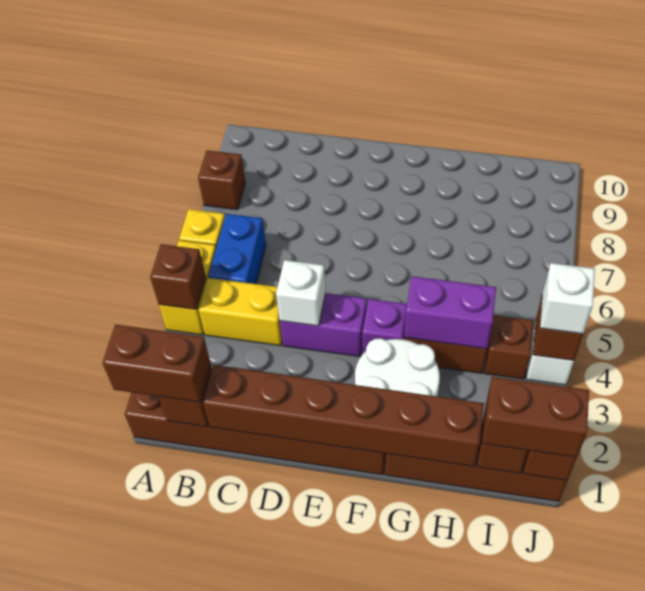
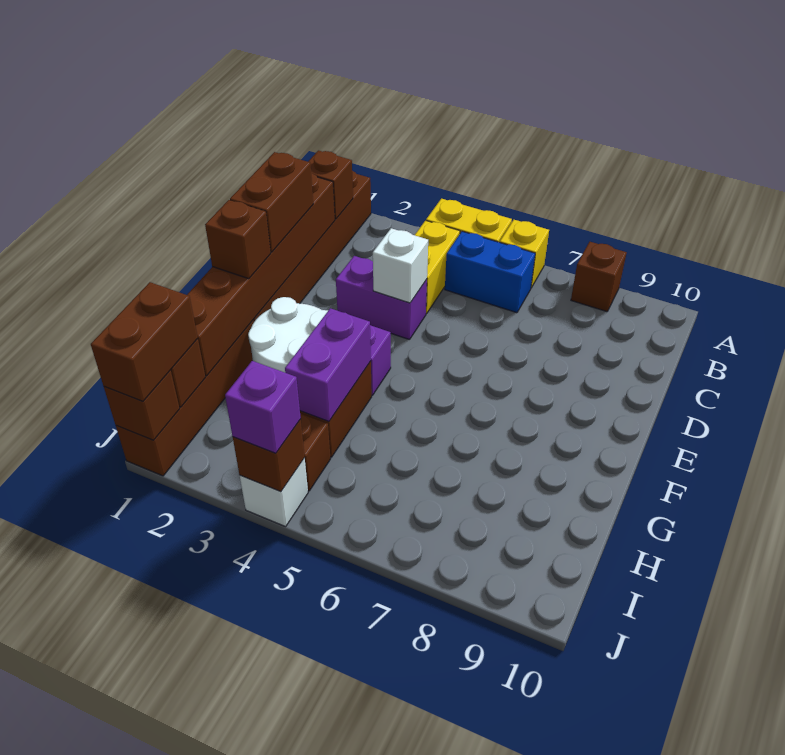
brown brick A1:B1 level 3 -> brown brick D1:E1 level 3
brown brick A4 level 2 -> brown brick F1 level 3
purple brick D4:E4 level 1 -> purple brick D3:D4 level 1
white brick J4 level 3 -> purple brick J4 level 3

